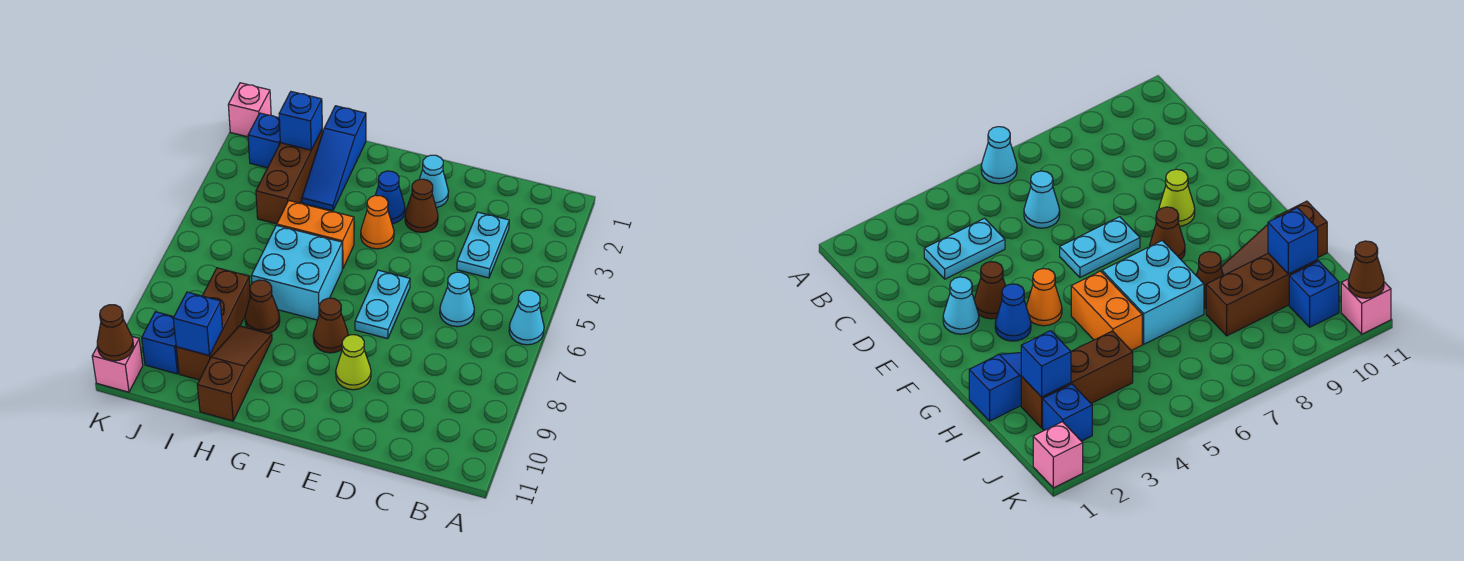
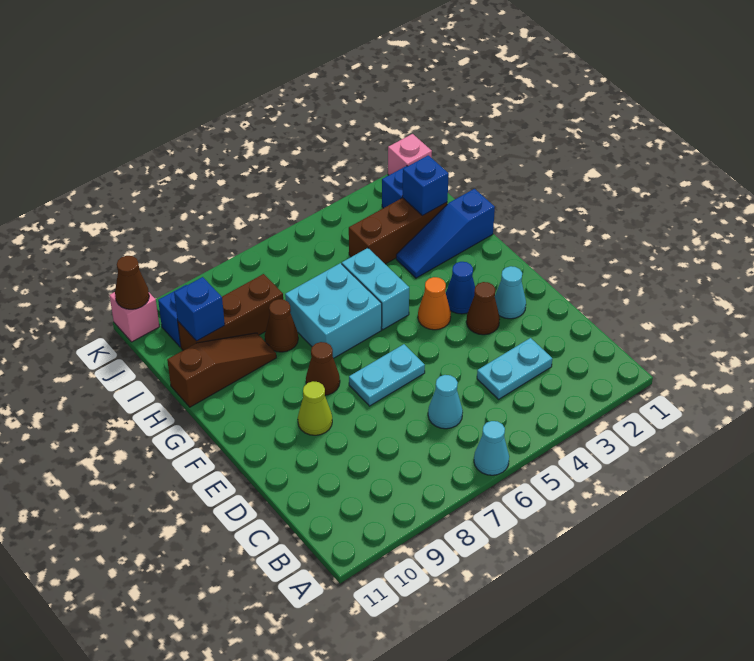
orange brick G5:H5 level 1 -> cyan brick G5:H5 level 1

